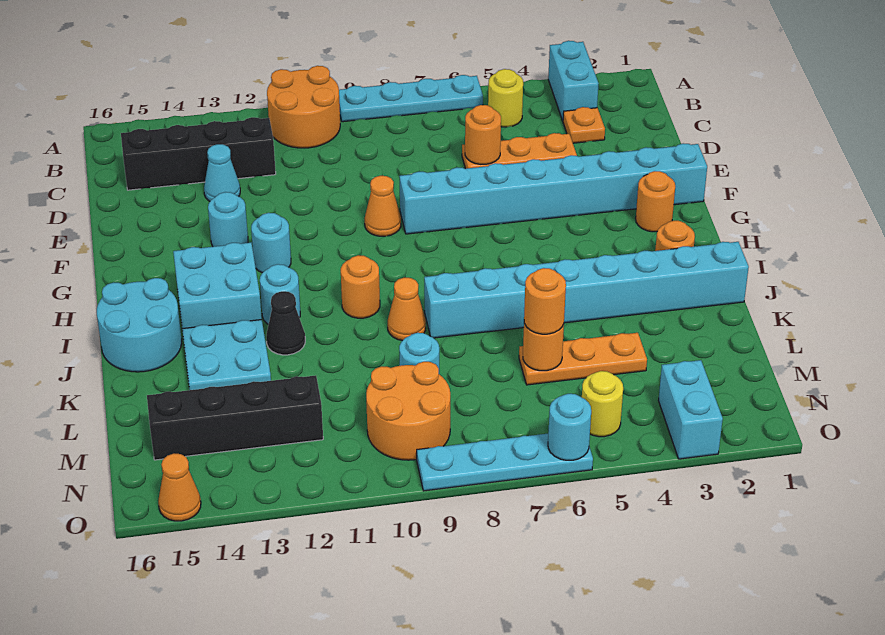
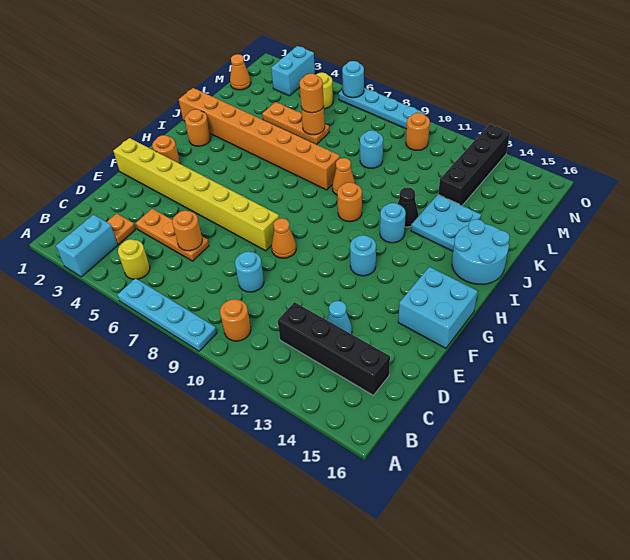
orange round brick A10:B11 level 1 -> orange round brick B10 level 1
cyan brick F1:F8 level 1 -> yellow brick F1:F8 level 1
cyan round brick F13 level 1 -> cyan round brick D9 level 1
cyan brick H13:I14 level 1 -> cyan brick F15:G16 level 1
cyan brick J1:J8 level 1 -> orange brick J1:J8 level 1
orange round brick M9:N10 level 1 -> orange round brick N10 level 1
black brick M12:M15 level 1 -> black brick L13:O13 level 1
orange cone O15 level 1 -> orange cone M1 level 1

